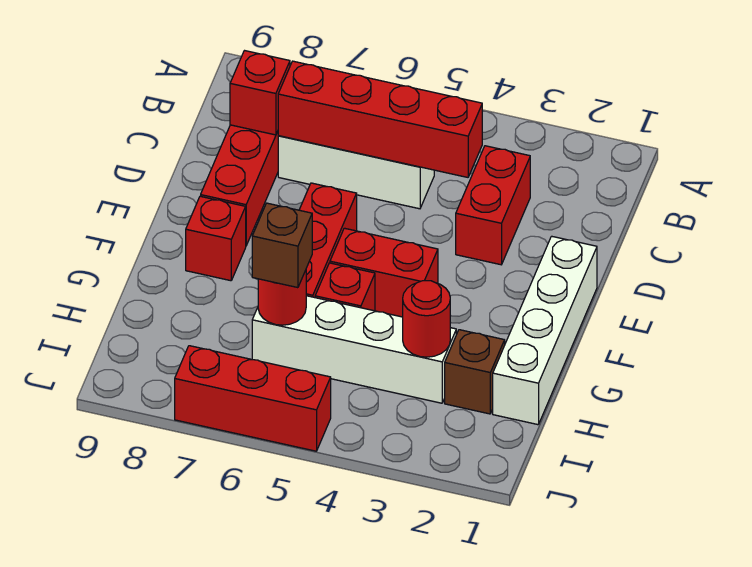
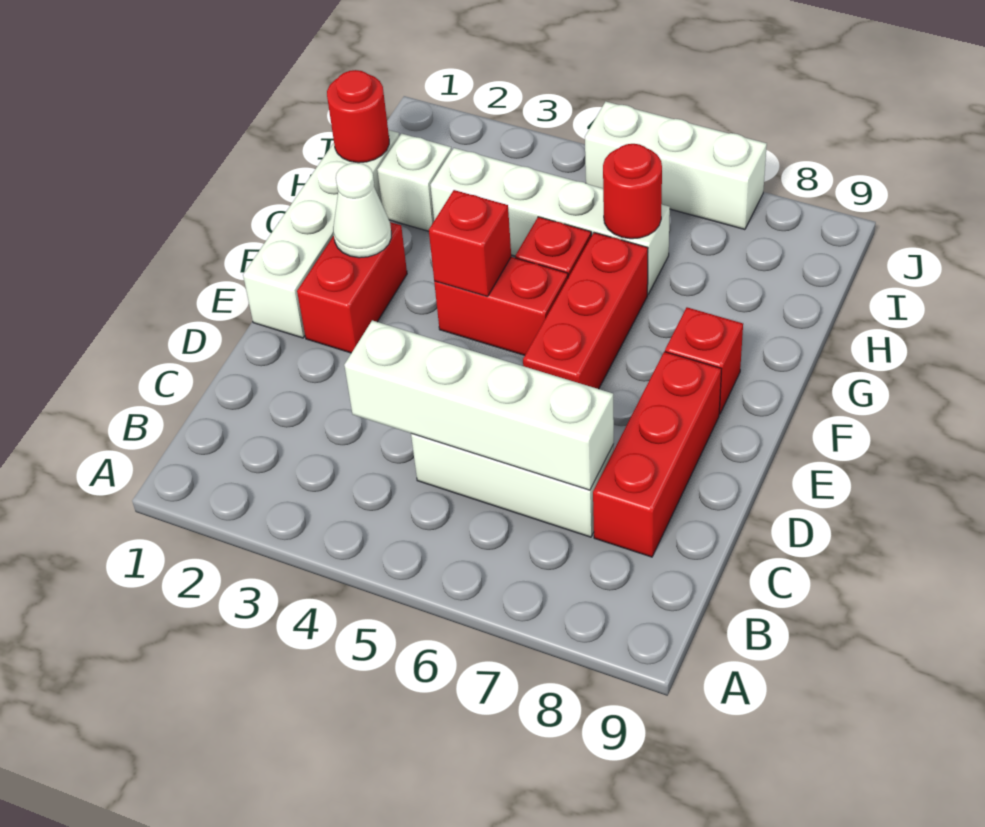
red brick C3:D3 level 1 -> red brick E2:F2 level 1
red brick C4:C7 level 2 -> white brick C4:C7 level 2
red brick C8 level 2 -> red brick F4 level 2
none -> white cone F2 level 2
brown brick H2 level 1 -> white brick H2 level 1
red round brick H3 level 2 -> red round brick H1 level 2
brown brick H6 level 3 -> none
red brick J5:J7 level 1 -> white brick J5:J7 level 1

